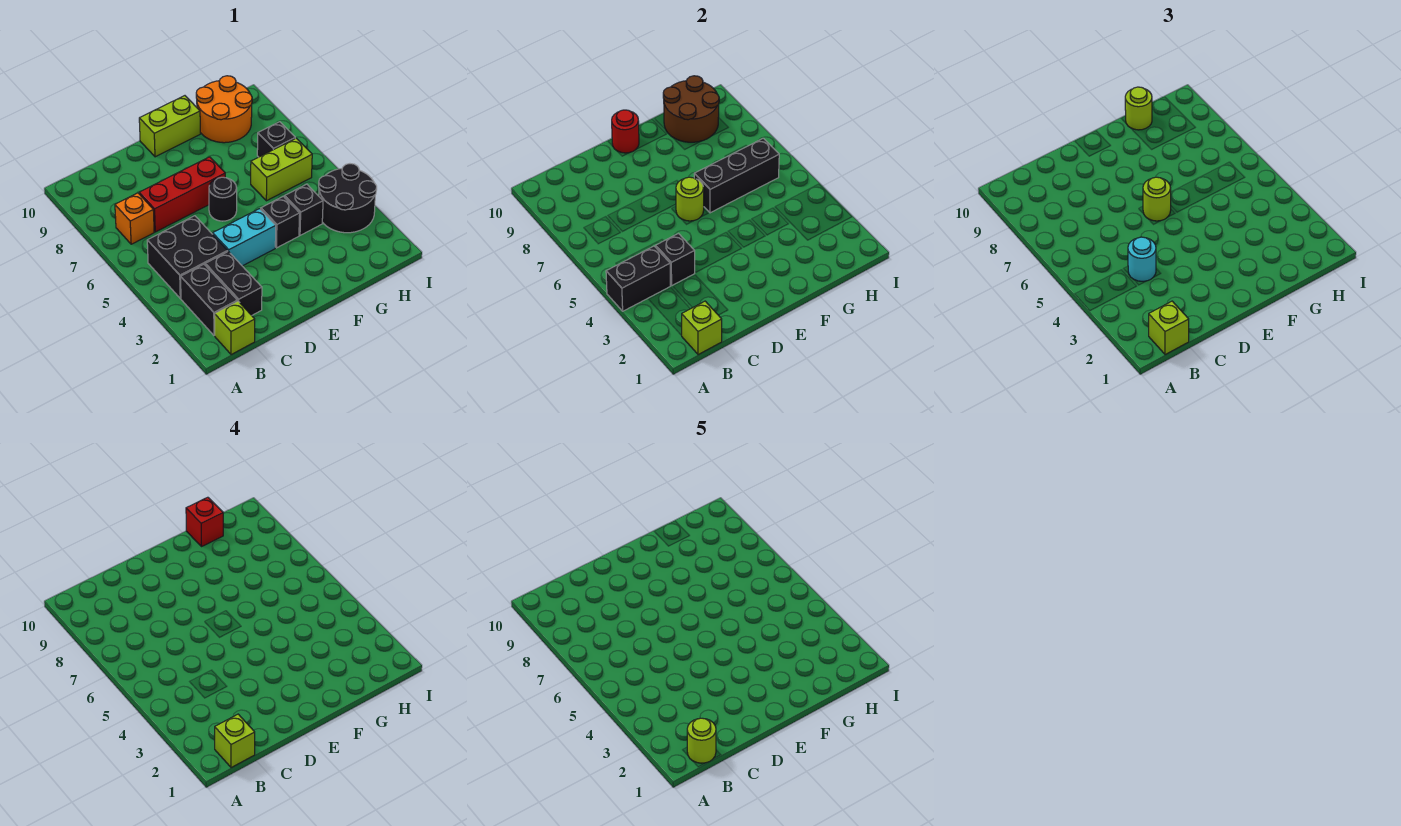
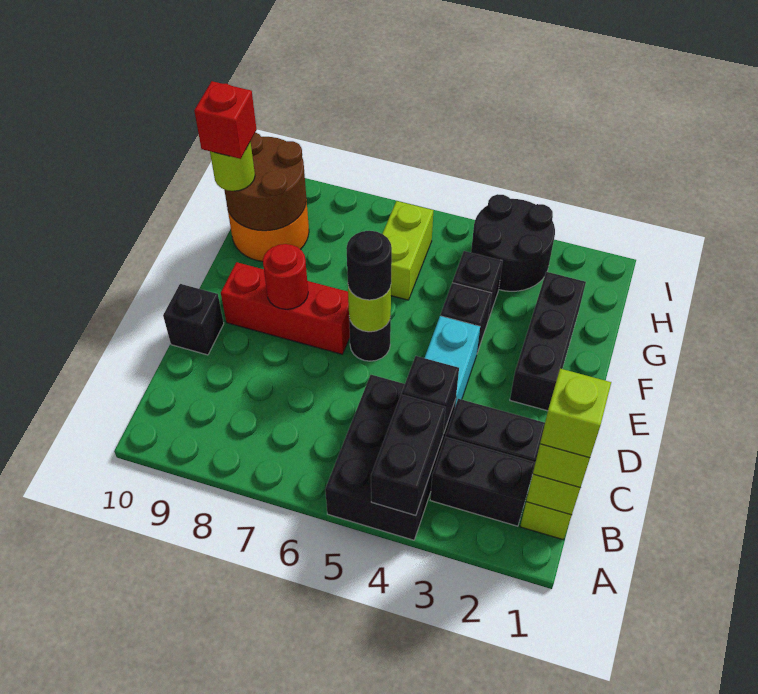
lime round brick B1 level 5 -> none
black brick B4:C5 level 1 -> black brick A4:C5 level 1
orange brick B7 level 1 -> none
cyan round brick C4 level 3 -> none
red brick C7:E7 level 1 -> red brick E7:E9 level 1
lime round brick E6 level 3 -> black round brick E6 level 3
lime brick E10:F10 level 1 -> none
red round brick E10 level 2 -> red round brick E8 level 2
black brick F6:H6 level 2 -> black brick E2:G2 level 1
black brick H7 level 1 -> black brick D10 level 1

